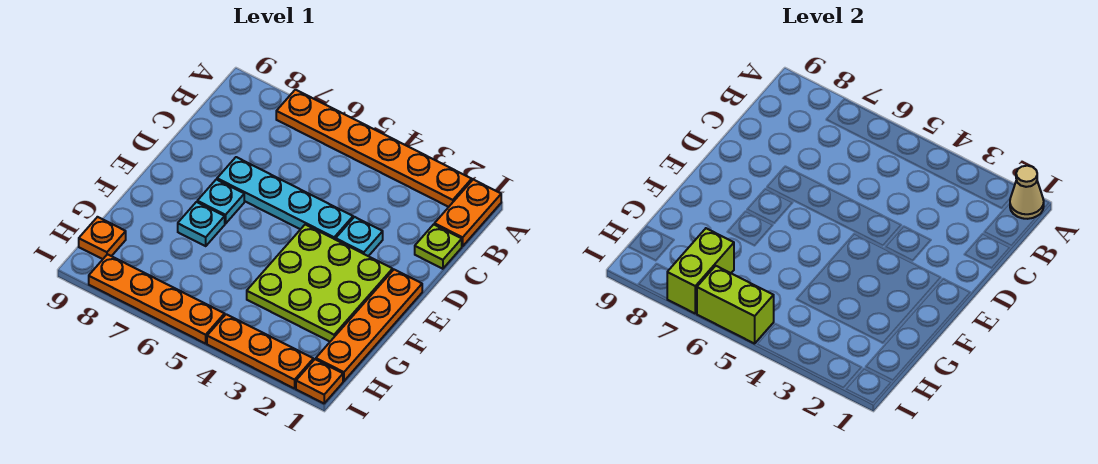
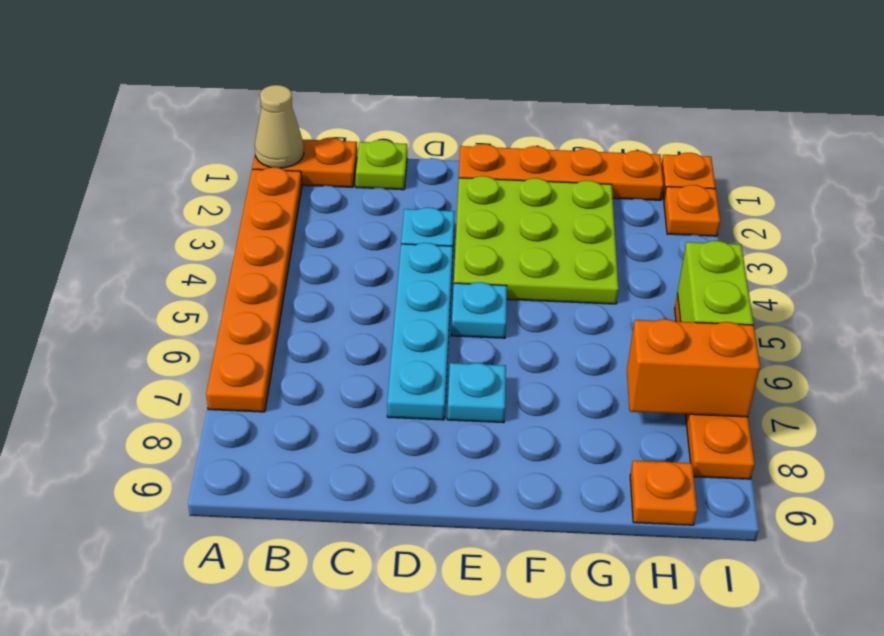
cyan plate F7 level 1 -> cyan plate E5 level 1
lime brick H7:I7 level 2 -> orange brick H7:I7 level 2
orange plate I2:I4 level 1 -> orange plate I2 level 1

